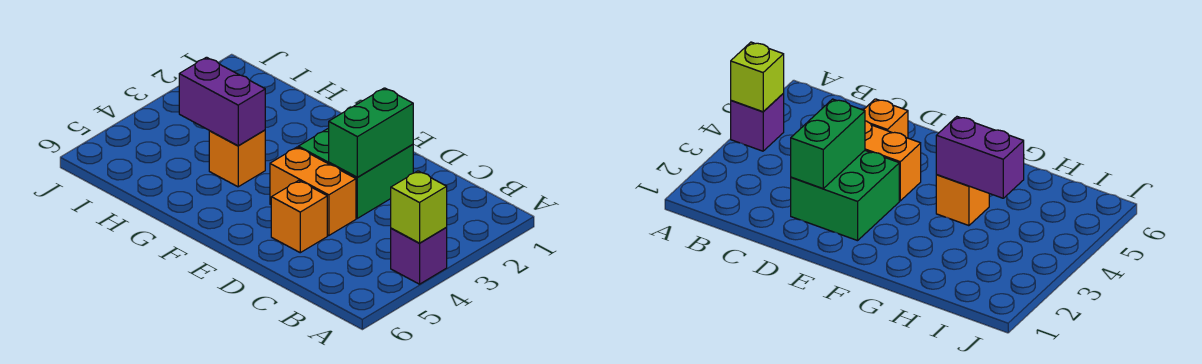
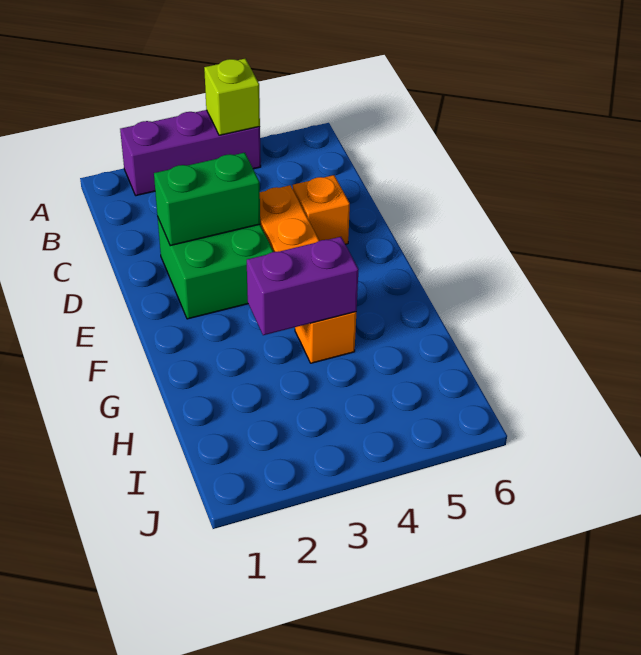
purple brick A4 level 1 -> purple brick A2:A4 level 1
purple brick G4:H4 level 2 -> purple brick G3:G4 level 2

